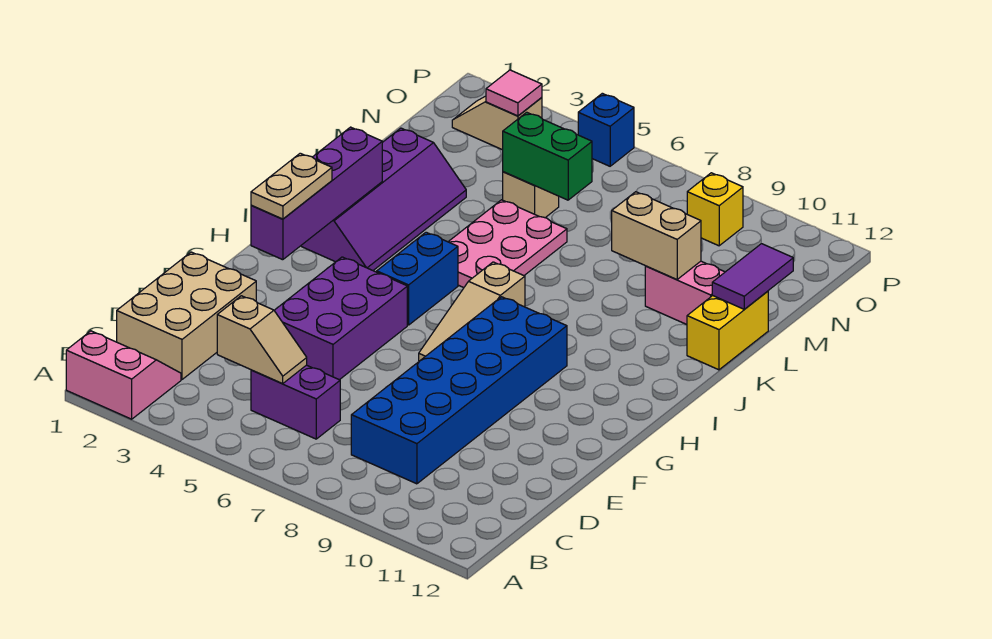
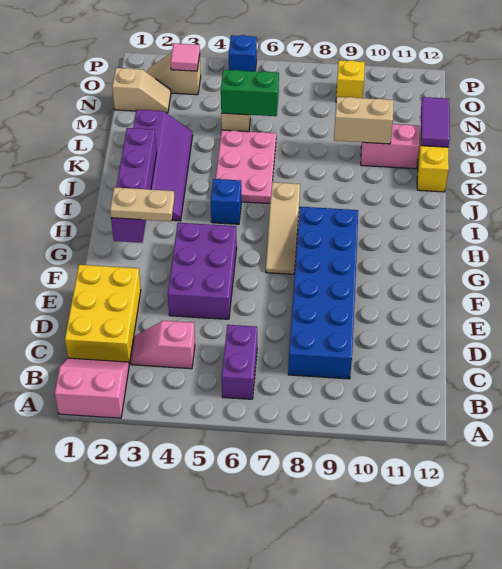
tan brick C1:E2 level 1 -> yellow brick C1:E2 level 1
none -> pink slope C3:C4 level 1 top 4
tan slope C4:C5 level 2 top 4 -> tan slope N1:N2 level 1 top 1
purple brick C5:C6 level 1 -> purple brick B6:C6 level 1
tan plate G2:H2 level 3 -> tan plate G2:G3 level 3
blue brick H5:I5 level 1 -> blue brick I5 level 1

